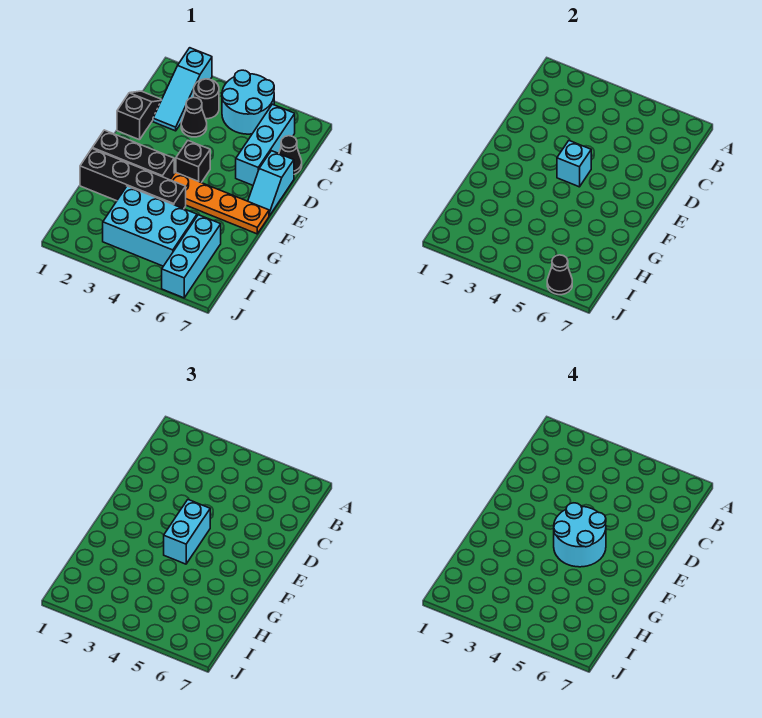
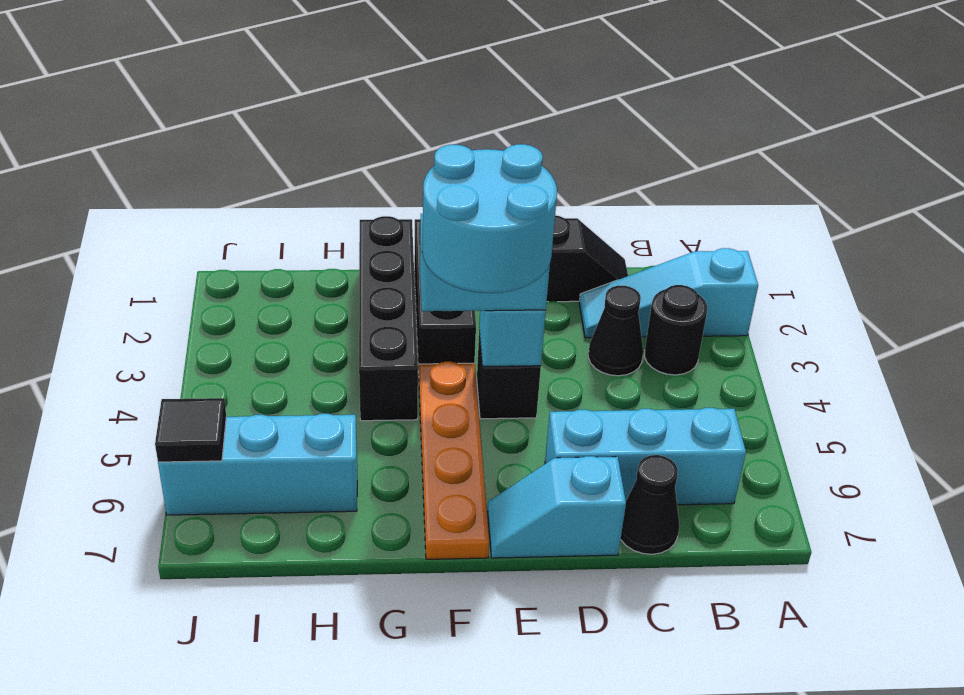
cyan round brick A4:B5 level 1 -> none
cyan brick H3:I5 level 1 -> none
black cone J6 level 2 -> black tile J6 level 2

